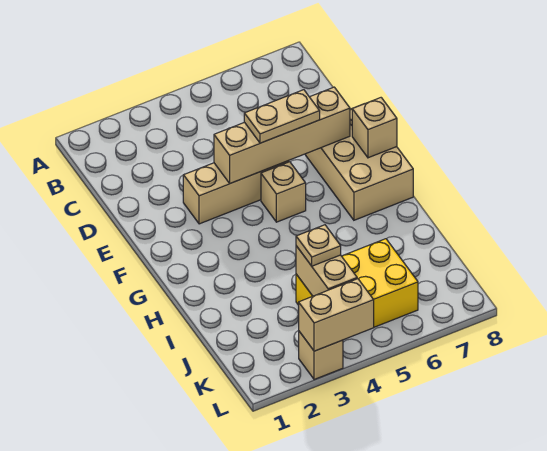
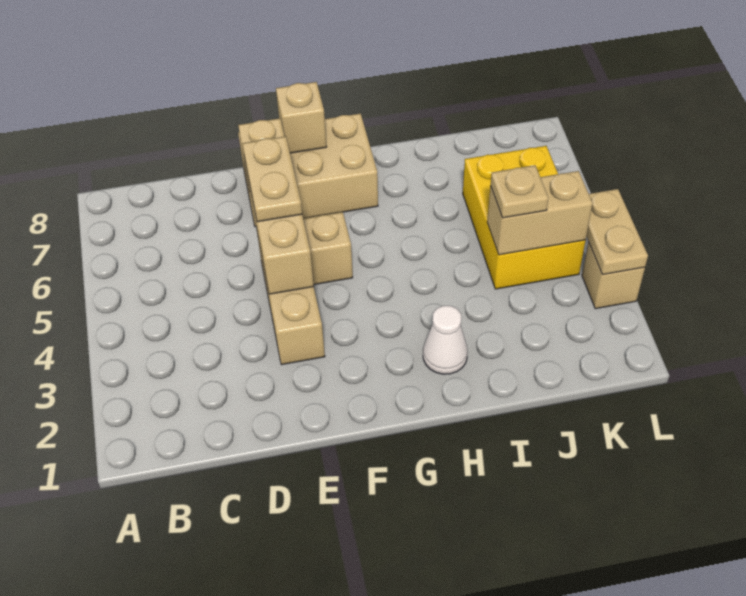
none -> white cone H2 level 1
tan brick L3:L4 level 2 -> tan plate L3:L4 level 2

